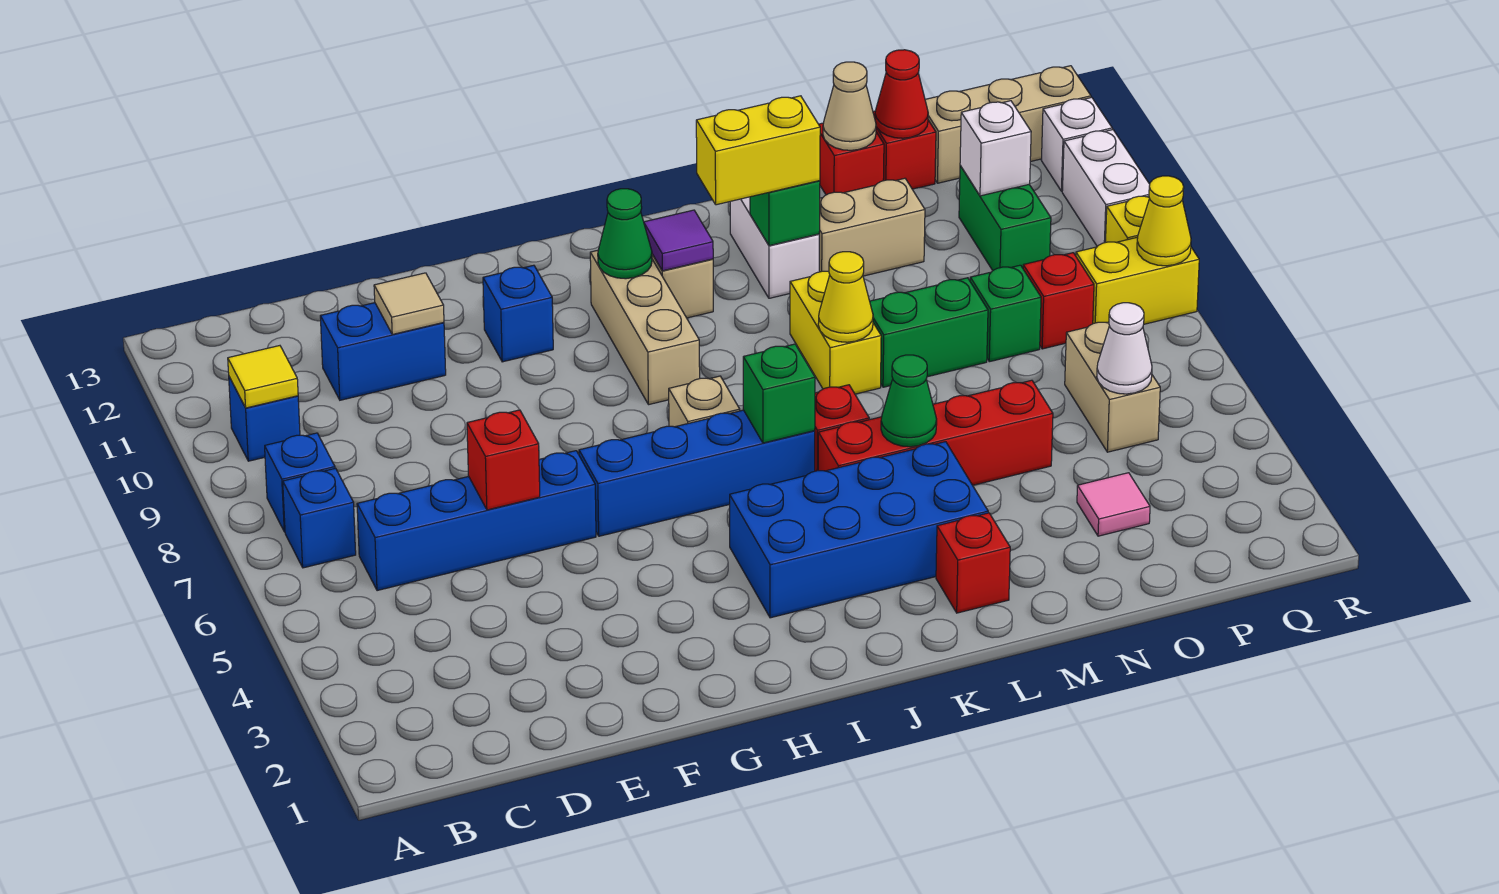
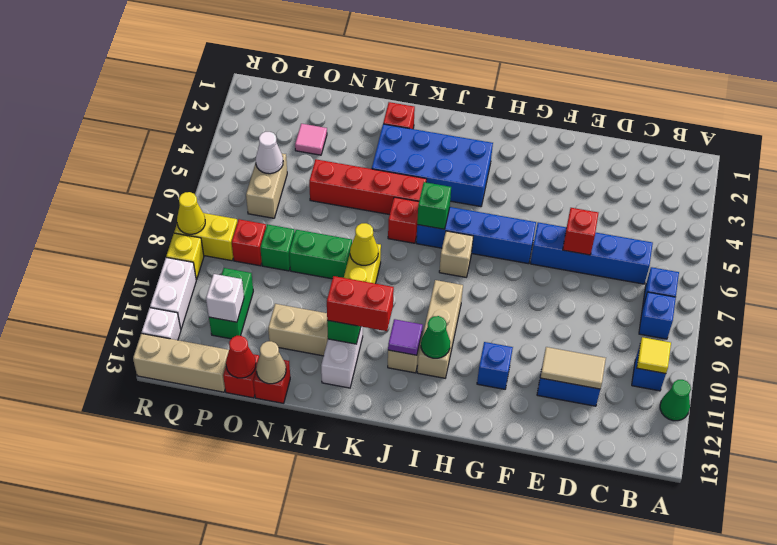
tan tile E11 level 2 -> tan tile D11:E11 level 2
yellow brick K11:L11 level 3 -> red brick K11:L11 level 3
green cone L5 level 2 -> green cone A11 level 1

